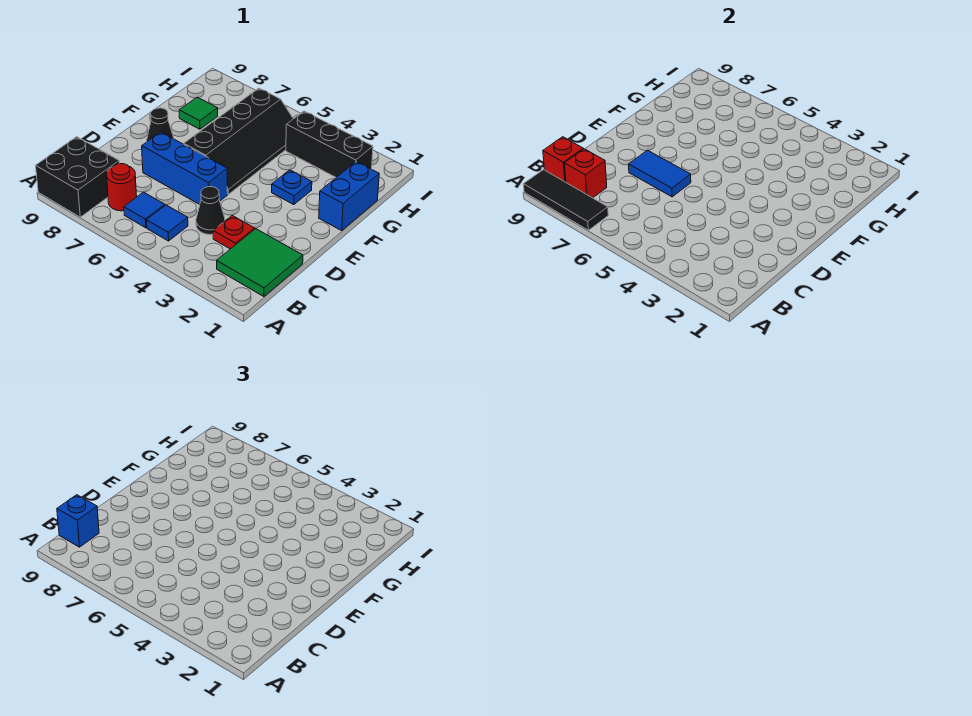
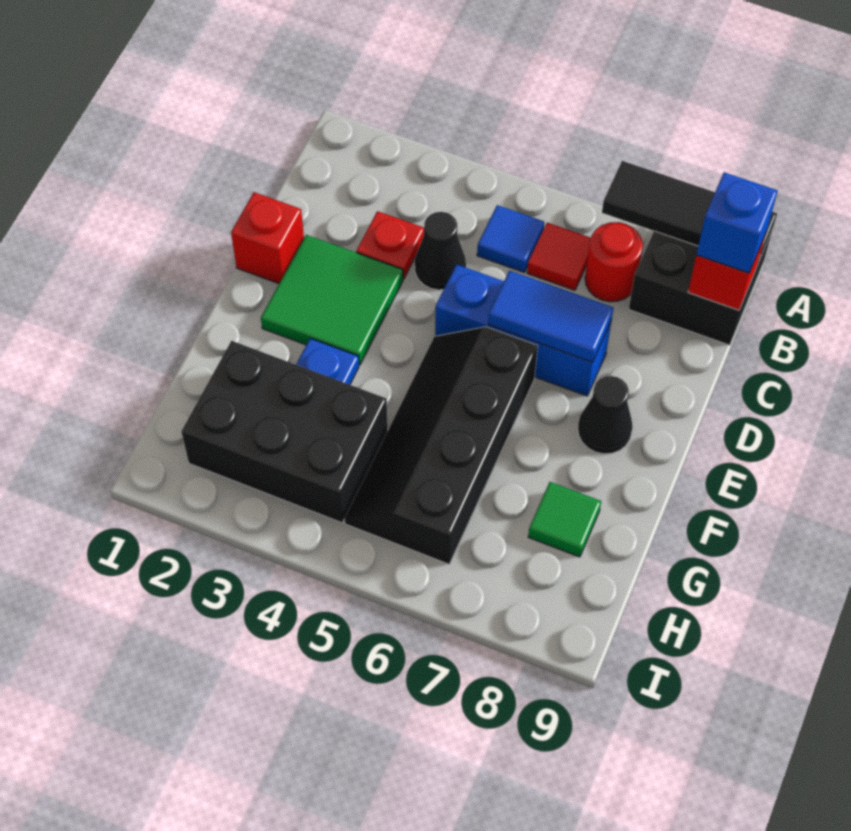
green tile B1:C2 level 1 -> green tile D2:E3 level 1
blue tile B6 level 1 -> red tile B6 level 1
red brick B8 level 2 -> red brick D1 level 1
blue brick F1:G1 level 1 -> none
black brick H2:H4 level 1 -> black brick G2:H4 level 1

